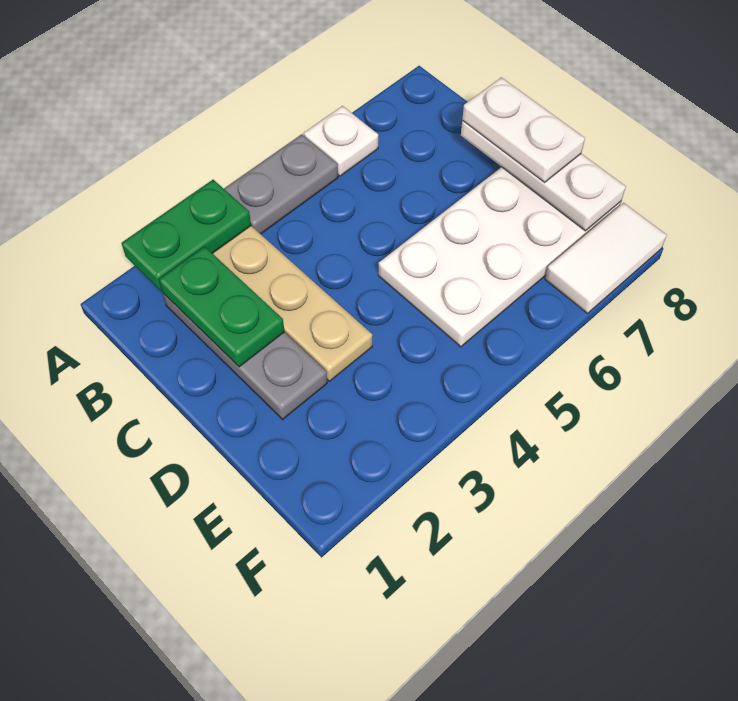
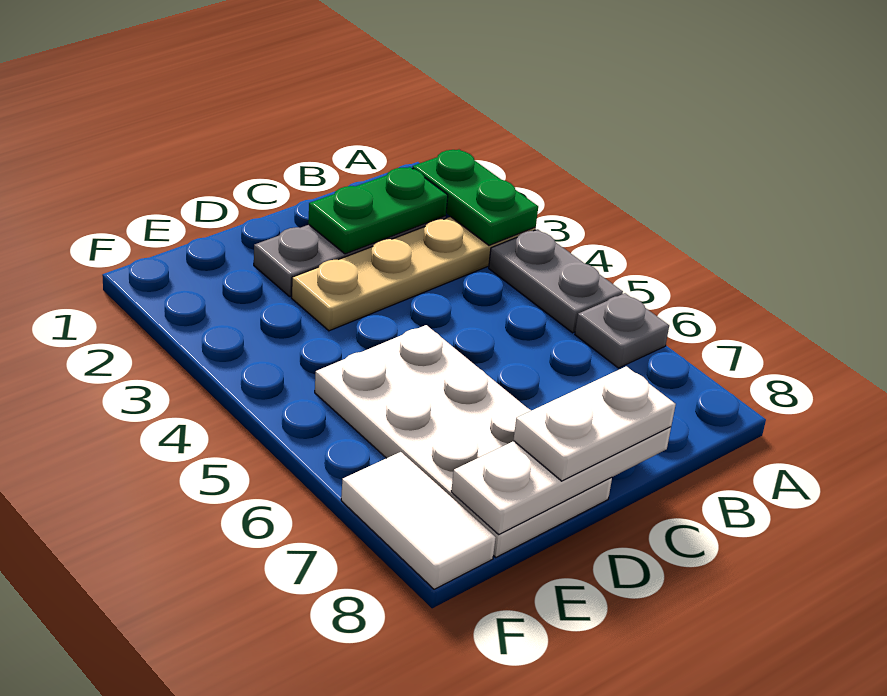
white plate A6 level 1 -> grey plate A6 level 1

